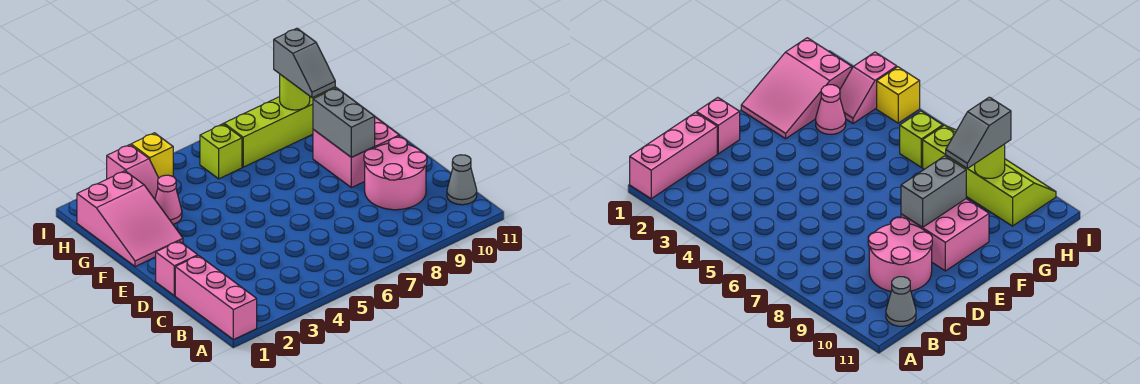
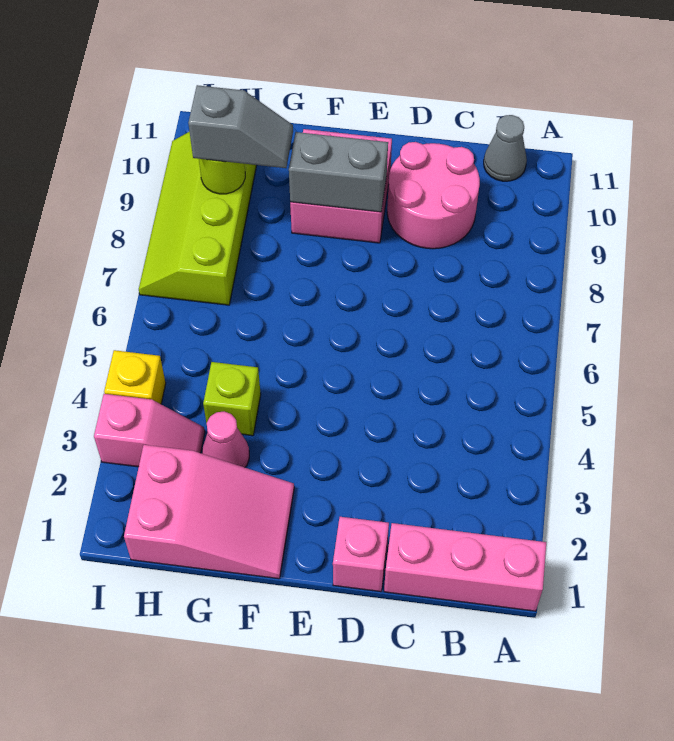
lime brick H6 level 1 -> lime brick G4 level 1

